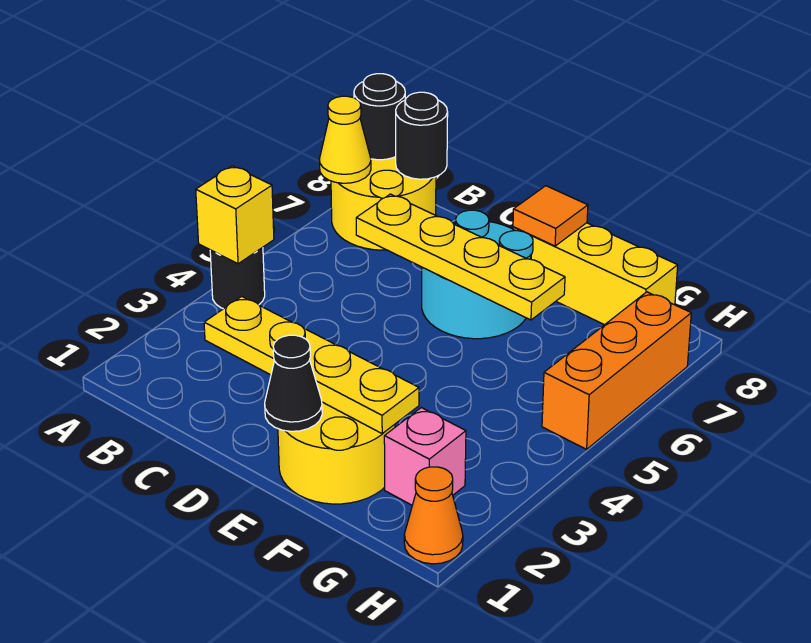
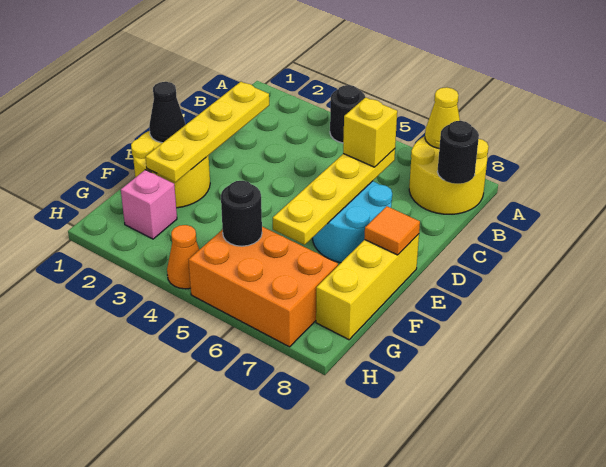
yellow brick A4 level 2 -> yellow brick C6 level 3
black round brick A8 level 2 -> black round brick G5 level 2
orange cone H1 level 1 -> orange cone H4 level 1
orange brick H5:H7 level 1 -> orange brick G5:H7 level 1

